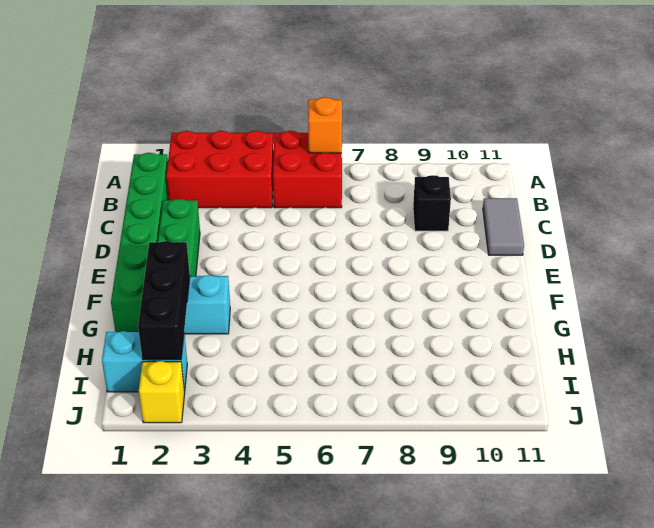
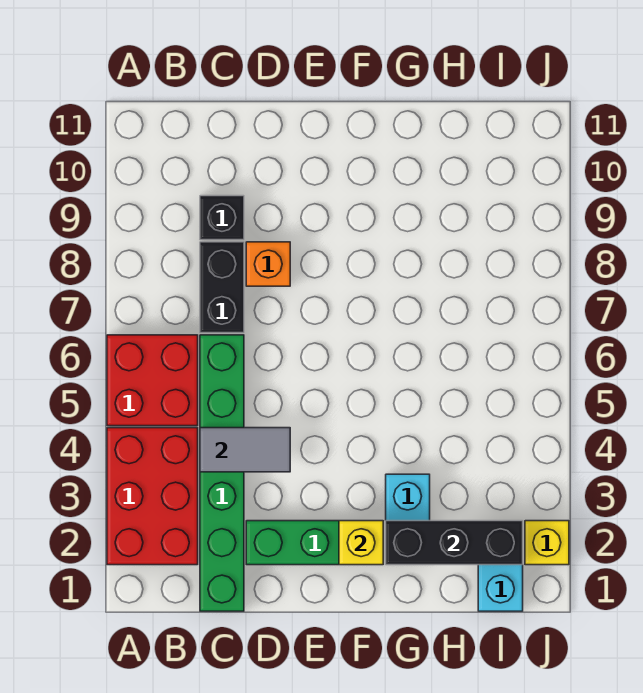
orange brick A6 level 2 -> orange brick D8 level 1
green brick B1:G1 level 1 -> green brick C1:C6 level 1
none -> black brick C7:C8 level 1
grey tile C11:D11 level 1 -> grey tile C4:D4 level 2
none -> yellow brick F2 level 2

